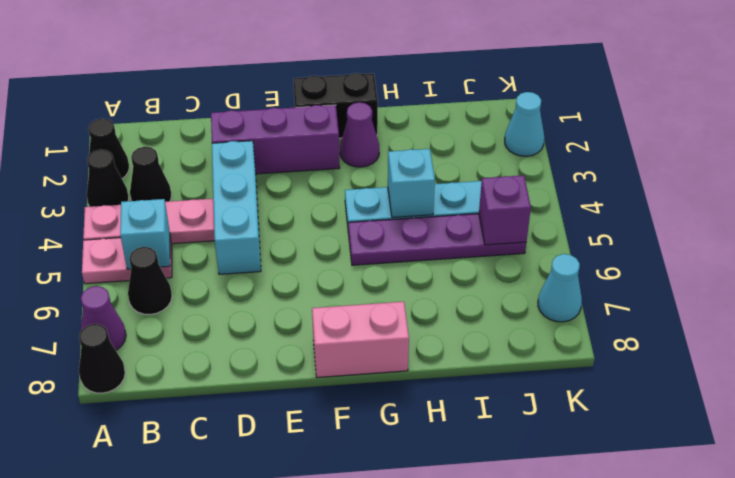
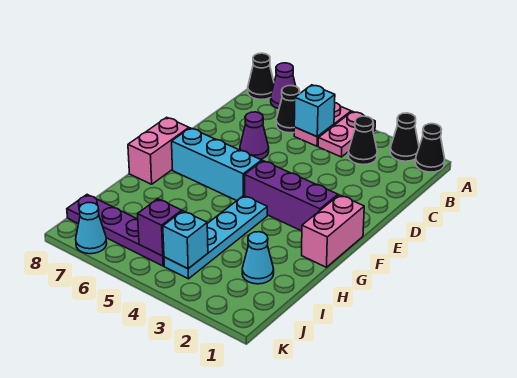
black cone A3 level 1 -> black cone A1 level 1
pink plate A4:C4 level 1 -> pink plate A4:B4 level 1
purple brick D2:F2 level 1 -> purple brick F2:F4 level 1
cyan brick D3:D5 level 1 -> cyan brick F5:F7 level 1
black brick F1:G1 level 1 -> pink brick F1:G1 level 1
purple cone G2 level 1 -> purple cone D6 level 1
purple plate G5:J5 level 1 -> purple plate J5:J8 level 1
cyan brick H4 level 2 -> cyan brick J4 level 2
cyan cone K2 level 1 -> cyan cone I2 level 1

